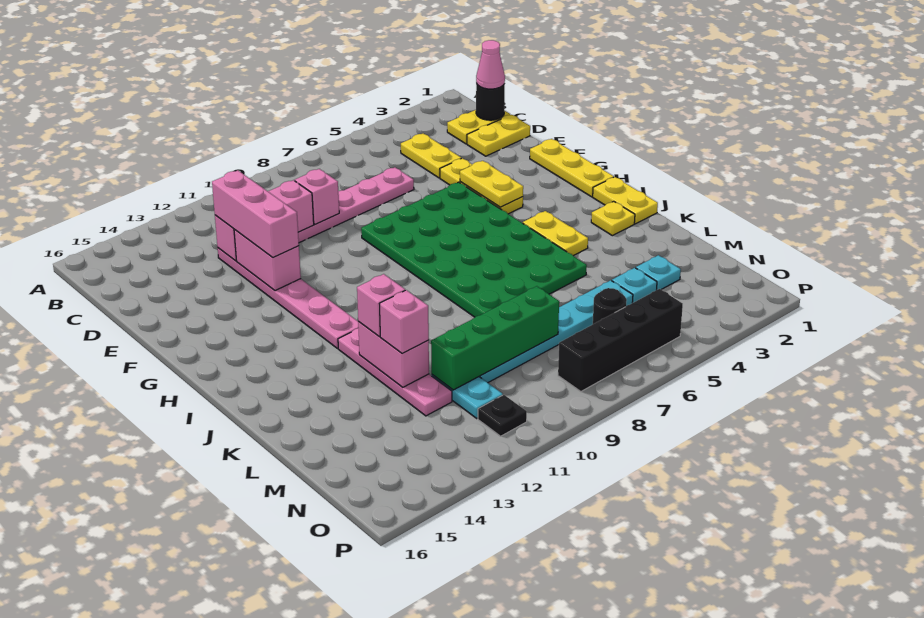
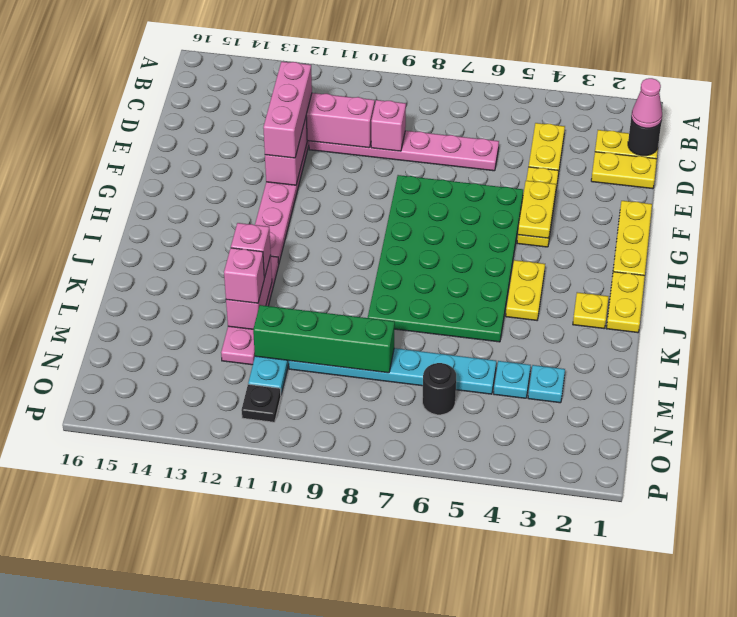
black brick O5:O8 level 1 -> none

